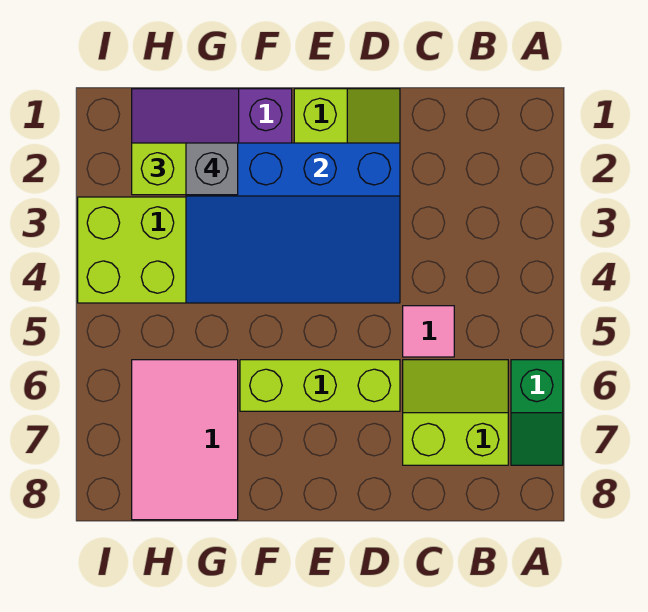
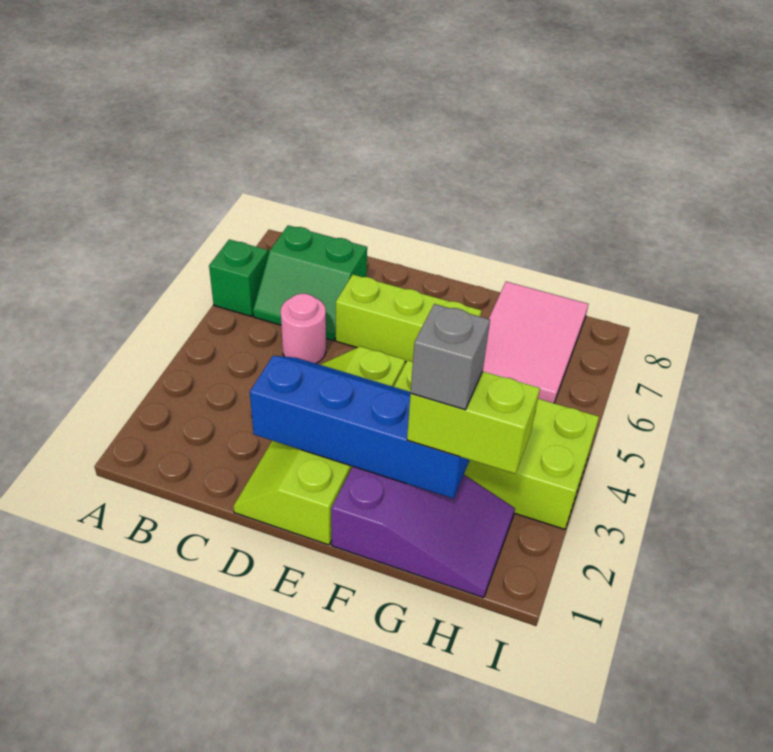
lime slope B6:C7 level 1 top 7 -> green slope B6:C7 level 1 top 7
pink tile C5 level 1 -> pink round brick C5 level 1
blue slope D2:G4 level 2 top 2 -> blue slope D2:G3 level 2 top 2

